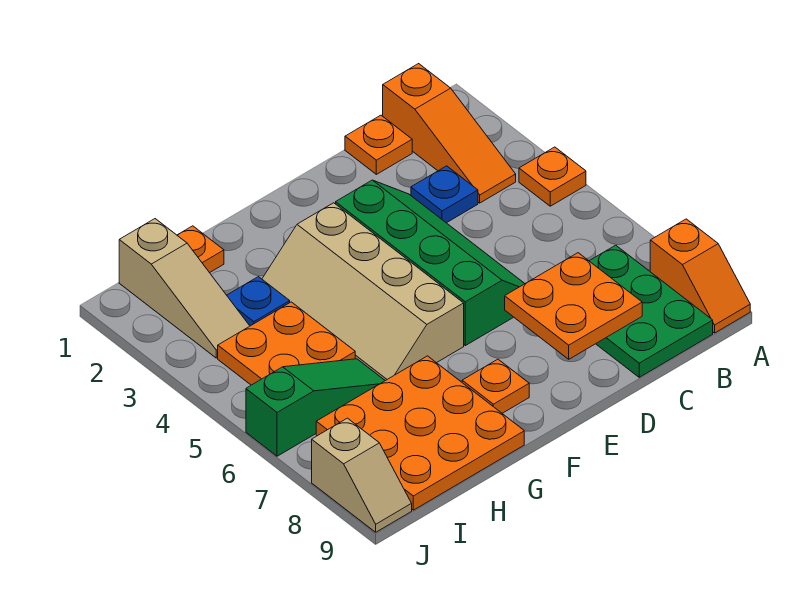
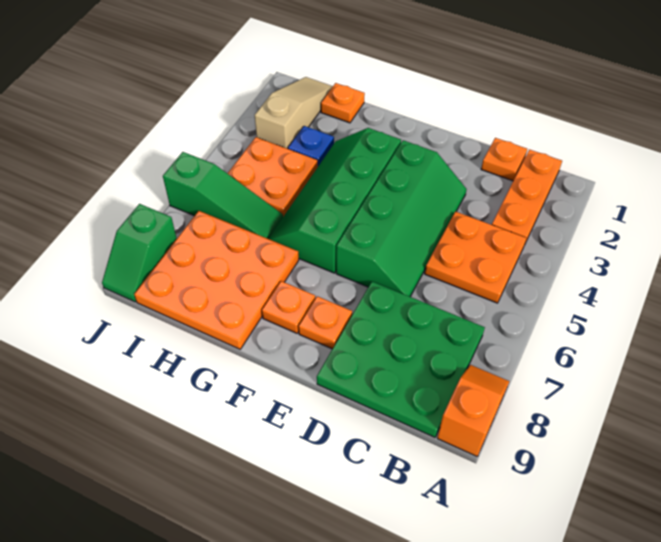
orange plate A4 level 1 -> orange plate E8 level 1
orange slope A8:A9 level 1 top 8 -> orange slope A8:A9 level 1 top 9
orange slope B1:B3 level 1 top 1 -> orange plate B1:B3 level 1
green plate B7:C9 level 1 -> green plate B7:D9 level 1
blue plate C3 level 1 -> none
orange plate C7:D8 level 2 -> orange plate B4:C5 level 1
tan slope F3:G6 level 1 top F -> green slope F3:G6 level 1 top F
tan slope I1:I3 level 1 top 1 -> tan slope I1:I3 level 1 top 3
tan slope J8:J9 level 1 top 8 -> green slope J8:J9 level 1 top 8

